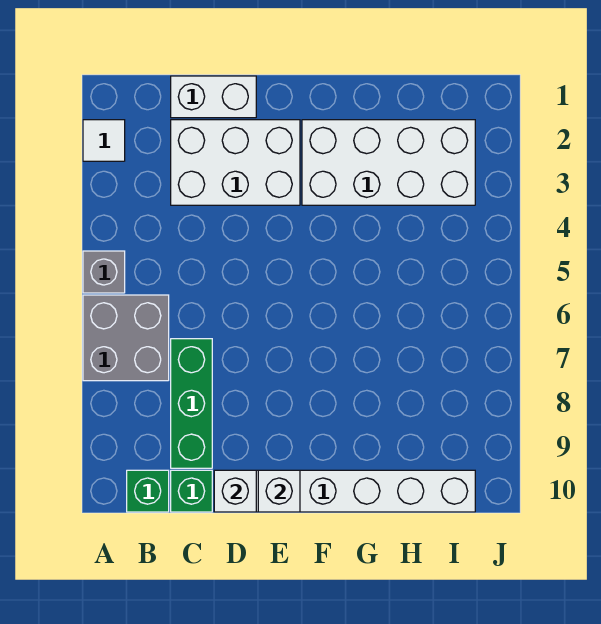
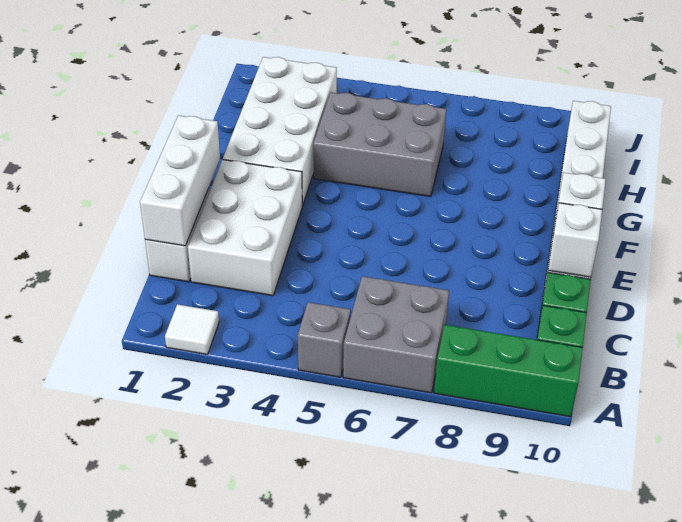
none -> white brick C1:E1 level 2
green brick C7:C9 level 1 -> green brick A8:A10 level 1
none -> grey brick G4:H6 level 1

